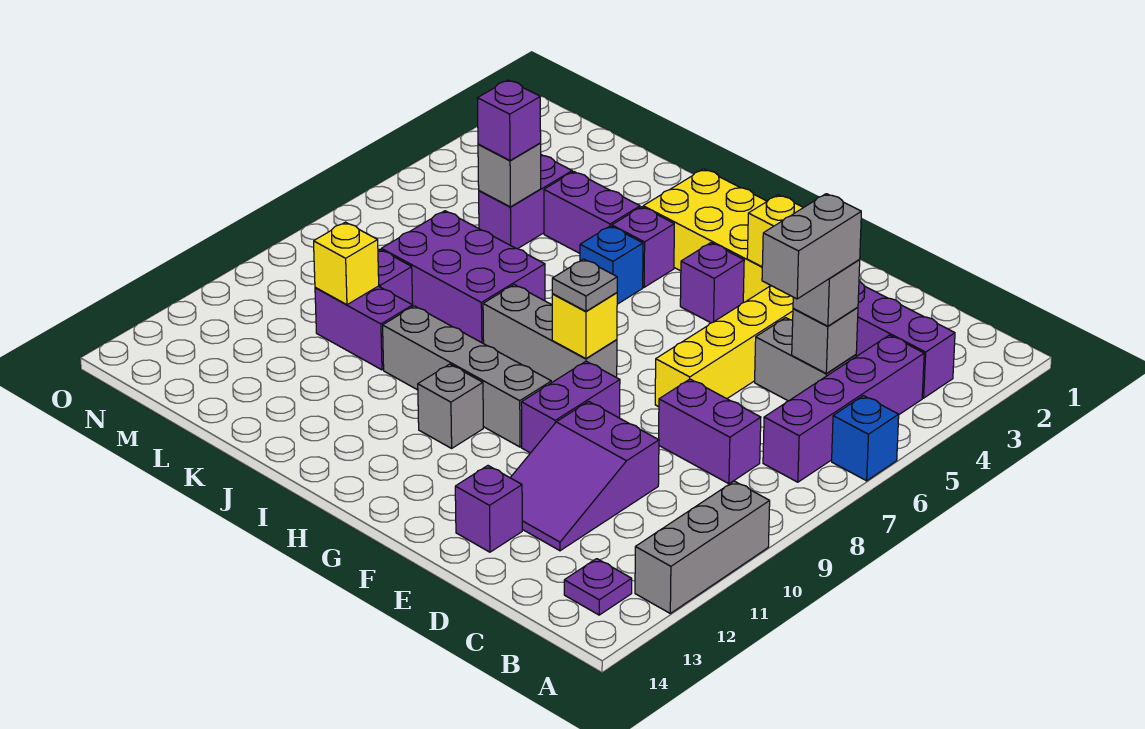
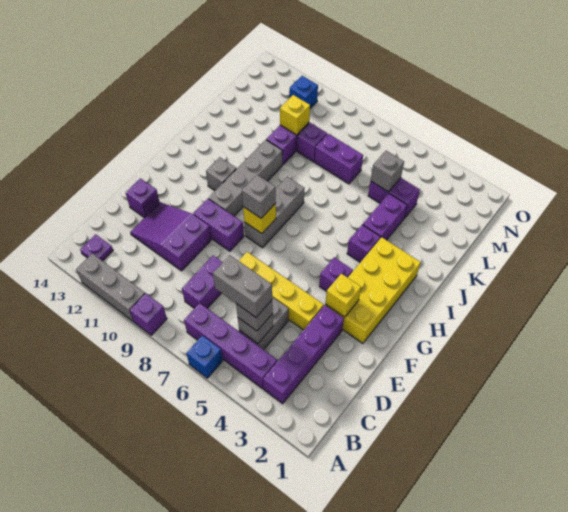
grey plate G8 level 3 -> grey brick G8 level 3
blue brick I5 level 1 -> blue brick N11 level 1
purple brick J7:L8 level 1 -> purple brick L7:L8 level 1
purple brick L5 level 3 -> purple brick A9 level 1

